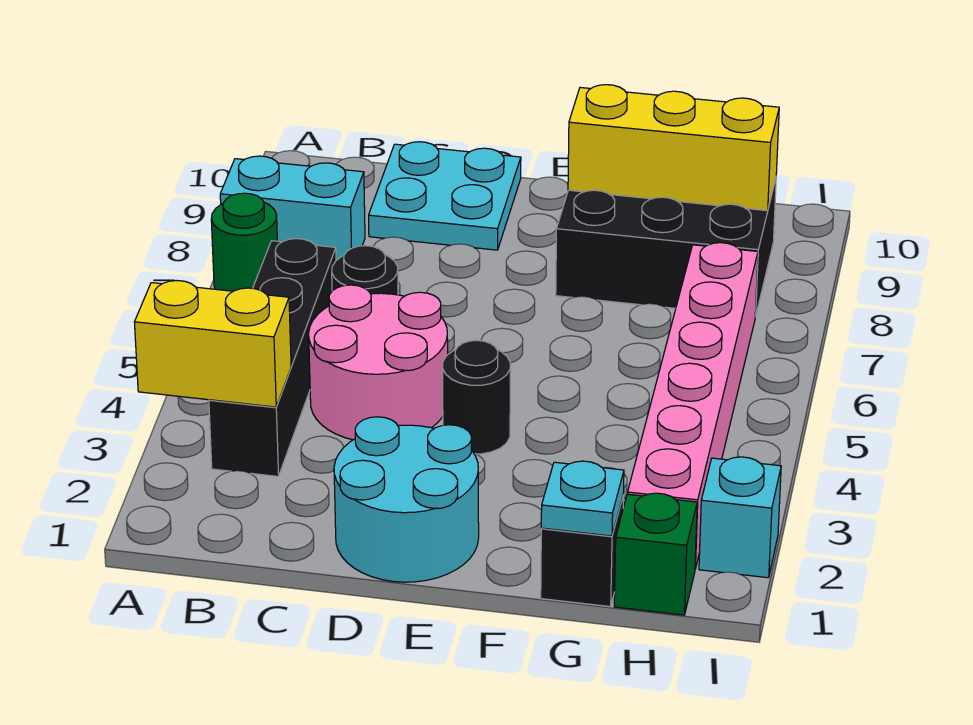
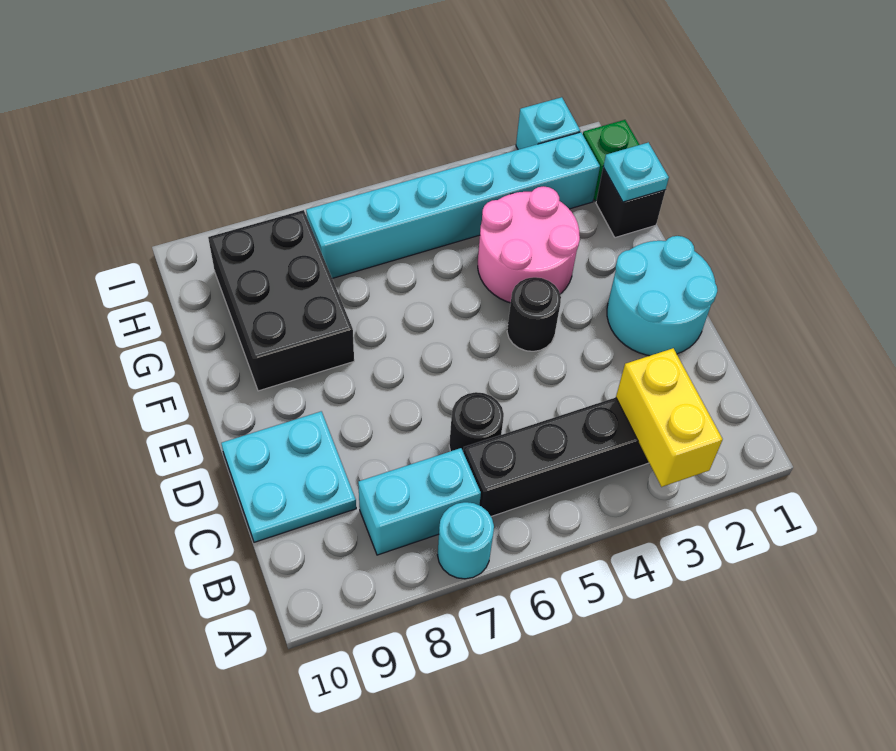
green round brick A7 level 1 -> cyan round brick A7 level 1
cyan brick A8:B8 level 1 -> cyan brick B7:B8 level 1
pink round brick C4:D5 level 1 -> pink round brick F3:G4 level 1
yellow brick F9:H9 level 2 -> none
pink brick H2:H7 level 1 -> cyan brick H2:H7 level 1

